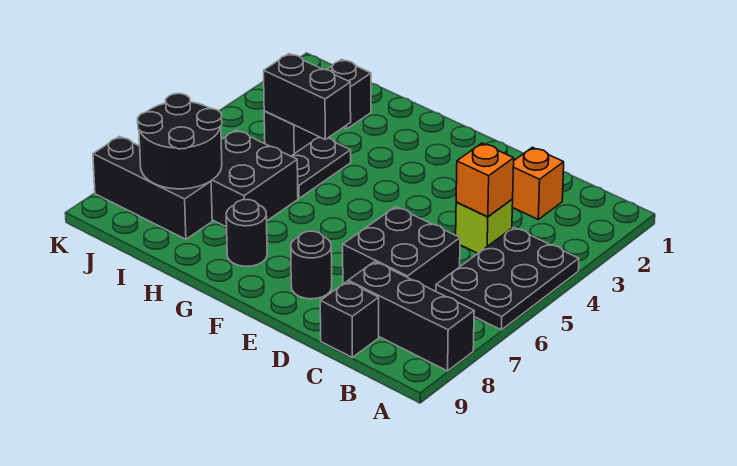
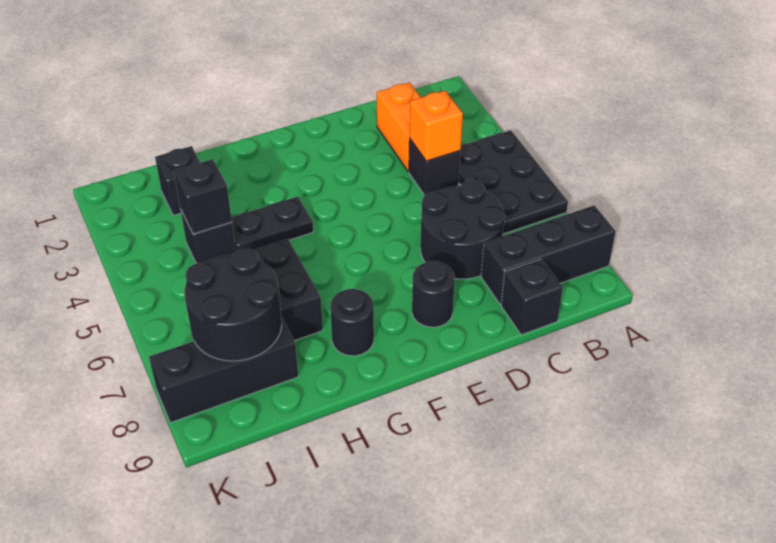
orange brick C2 level 1 -> orange brick C2:C3 level 1
lime brick C4 level 1 -> black brick C4 level 1
black brick C6:D7 level 1 -> black round brick C6:D7 level 1
black plate H4:H5 level 1 -> black plate G4:H4 level 1
black brick H4:I4 level 2 -> black brick I4 level 2

